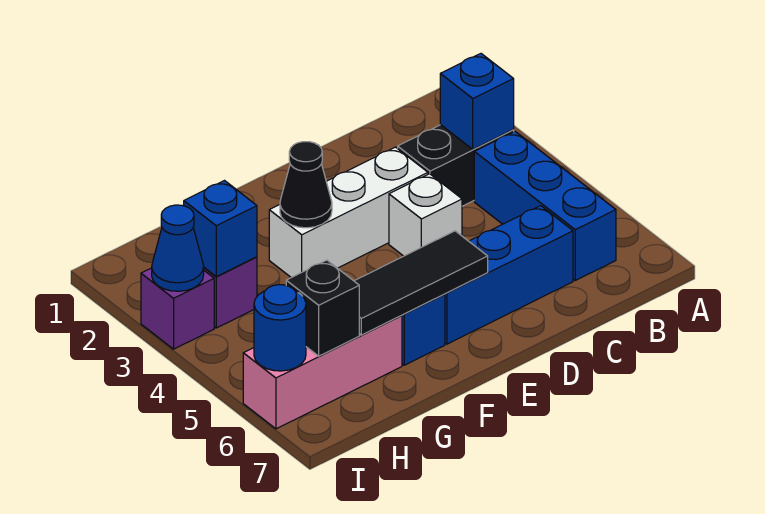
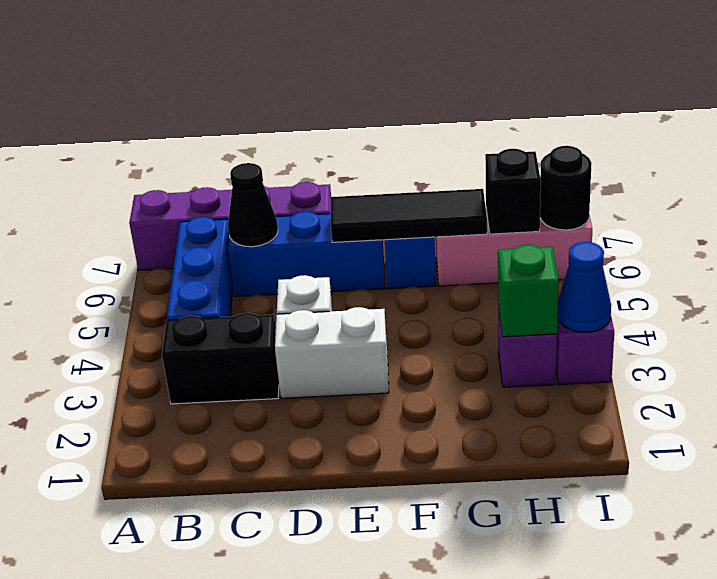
none -> purple brick A7:D7 level 1
blue brick B3 level 2 -> none
white brick D3:F3 level 1 -> white brick D3:E3 level 1
black cone F3 level 2 -> black cone C6 level 2
blue brick H3 level 2 -> green brick H3 level 2
blue round brick I6 level 2 -> black round brick I6 level 2

